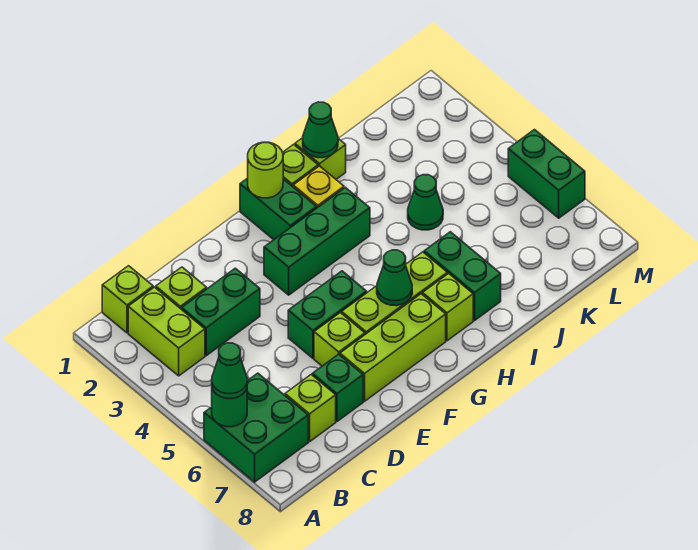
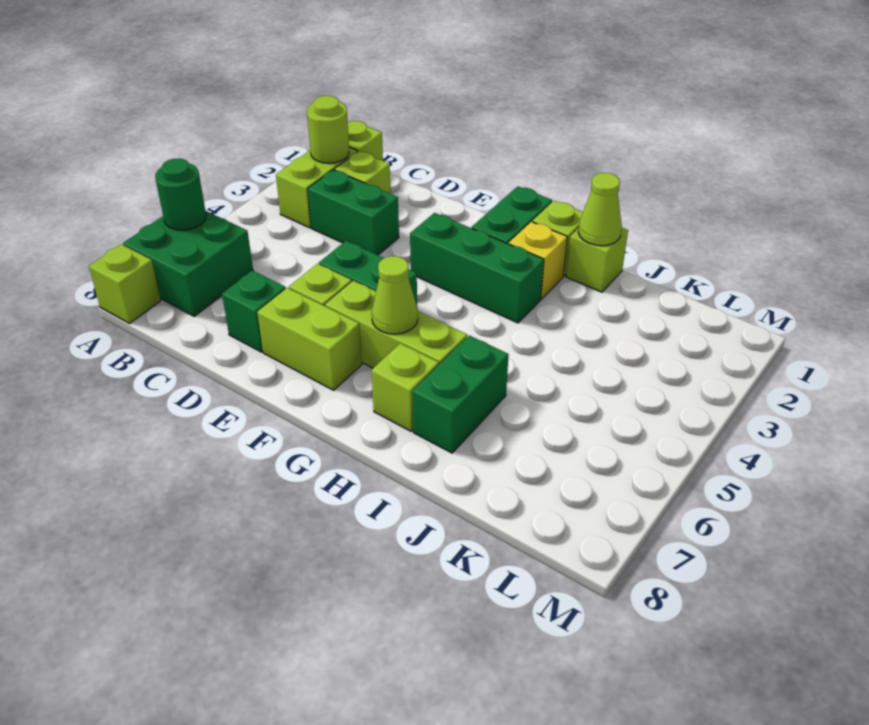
green cone A6 level 3 -> none
lime brick C7 level 1 -> lime brick A8 level 1
lime brick E7:G7 level 1 -> lime brick E7:F7 level 1
lime round brick G1 level 2 -> lime round brick B2 level 2
green cone G6 level 2 -> lime cone G6 level 2
green cone I1 level 2 -> lime cone I1 level 2
green cone J4 level 1 -> none
green brick M5:M6 level 1 -> none

